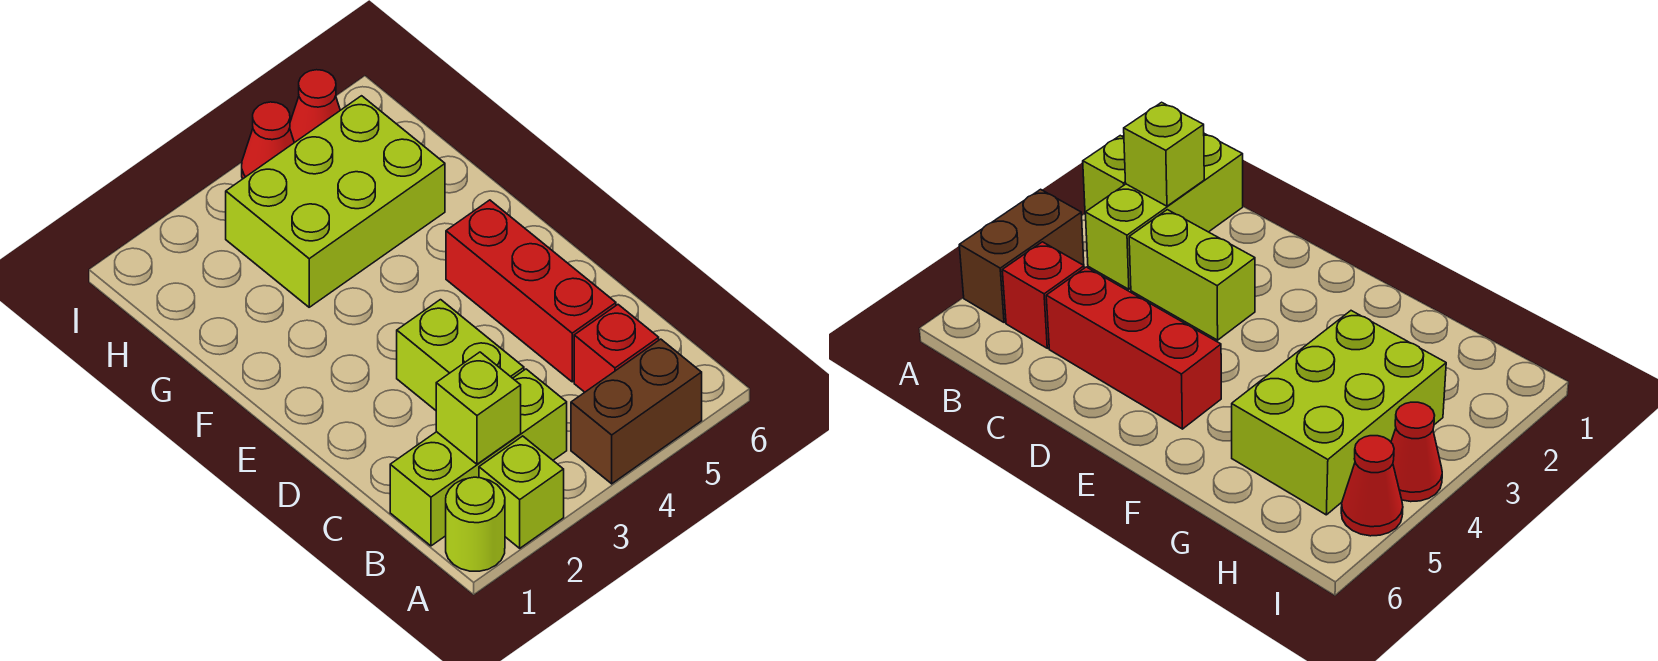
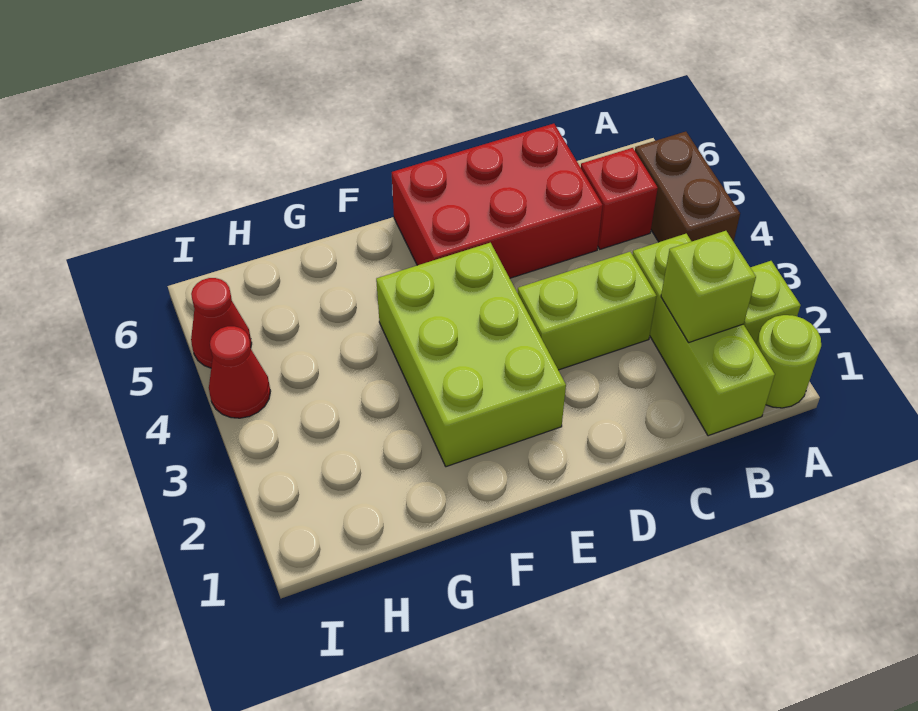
red brick C5:E5 level 1 -> red brick C5:E6 level 1
lime brick G3:H5 level 1 -> lime brick E2:F4 level 1

